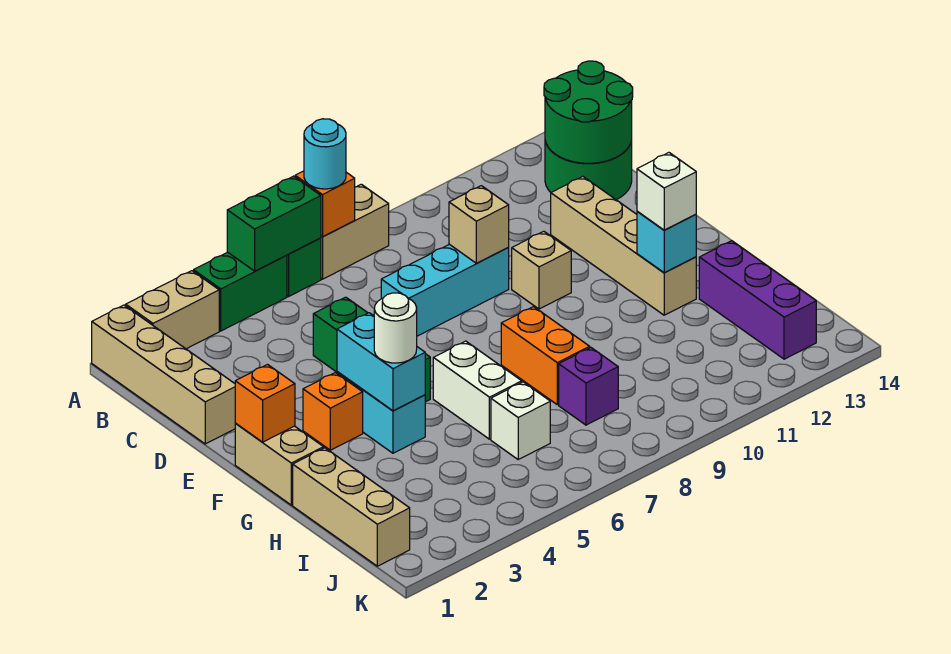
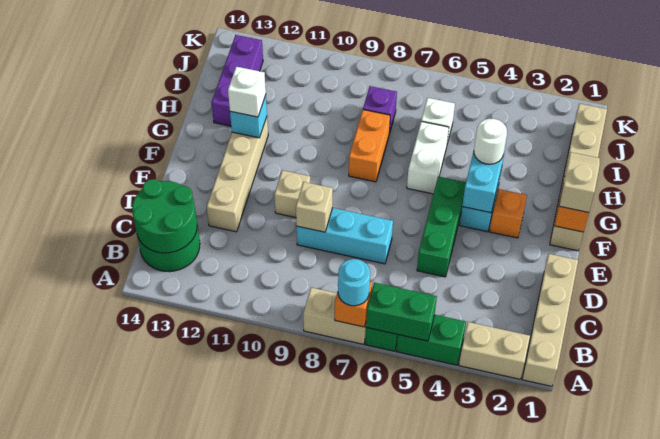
none -> tan slope F1:G1 level 3 top F

